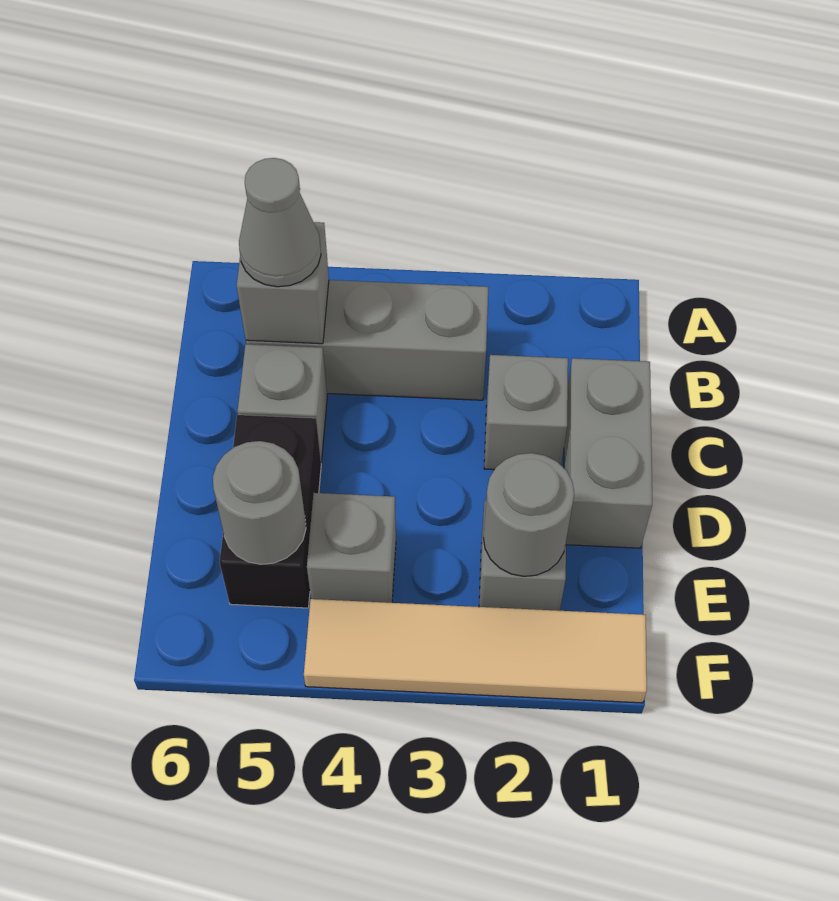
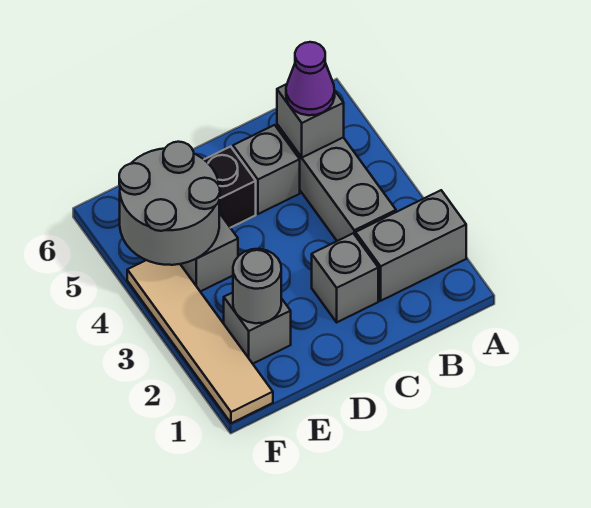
grey cone B5 level 3 -> purple cone B5 level 3
grey brick C1:D1 level 1 -> grey brick A2:B2 level 1
grey round brick E5 level 2 -> grey round brick E4:F5 level 2

